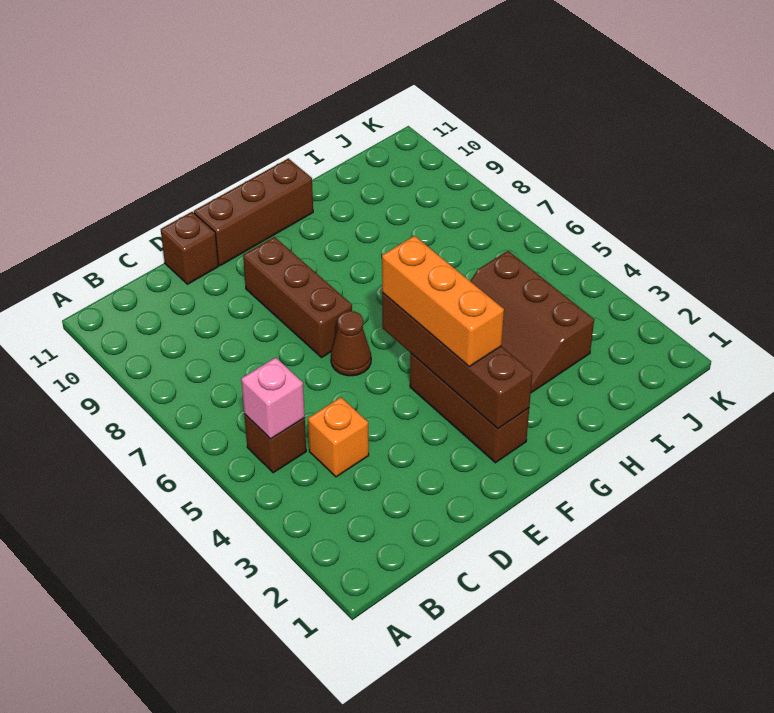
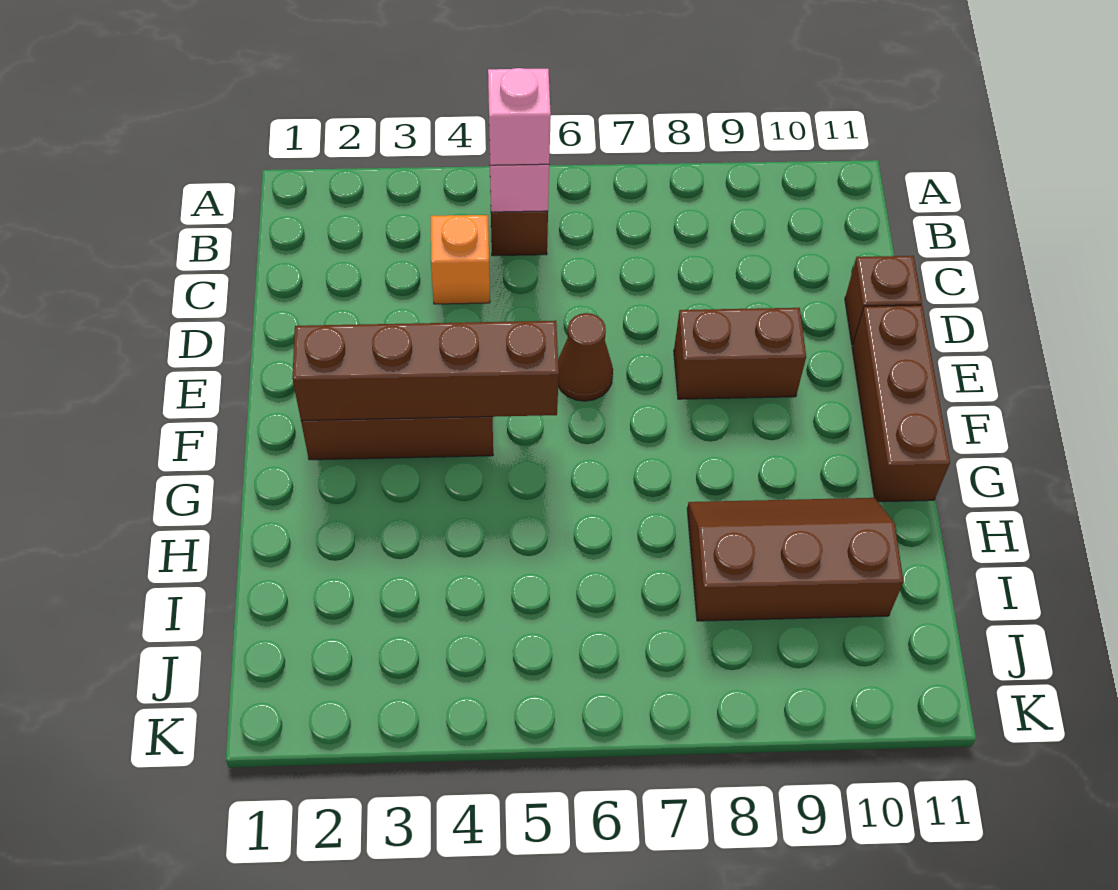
none -> pink brick B5 level 3
brown brick E7:E9 level 1 -> brown brick E8:E9 level 1
orange brick F3:F5 level 3 -> none
brown slope H3:I5 level 1 top I -> brown slope H8:I10 level 1 top I

